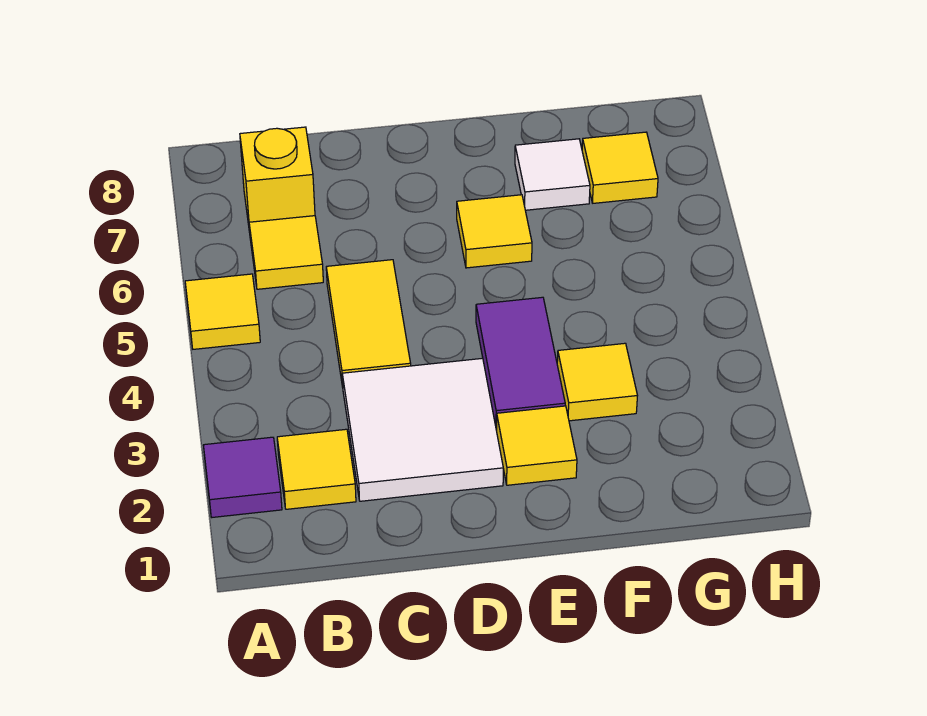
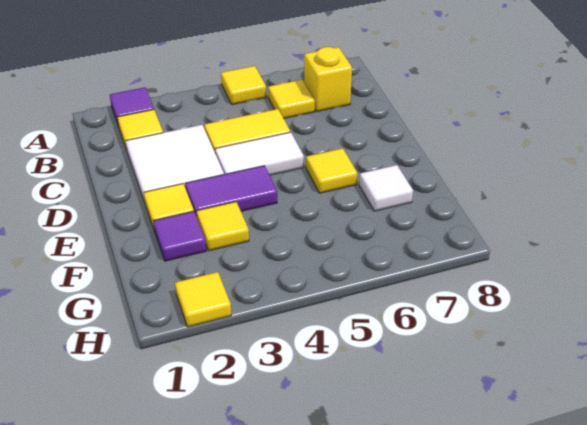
none -> white tile D4:D5 level 1
none -> purple tile F2 level 1
yellow tile G7 level 1 -> yellow tile H2 level 1

